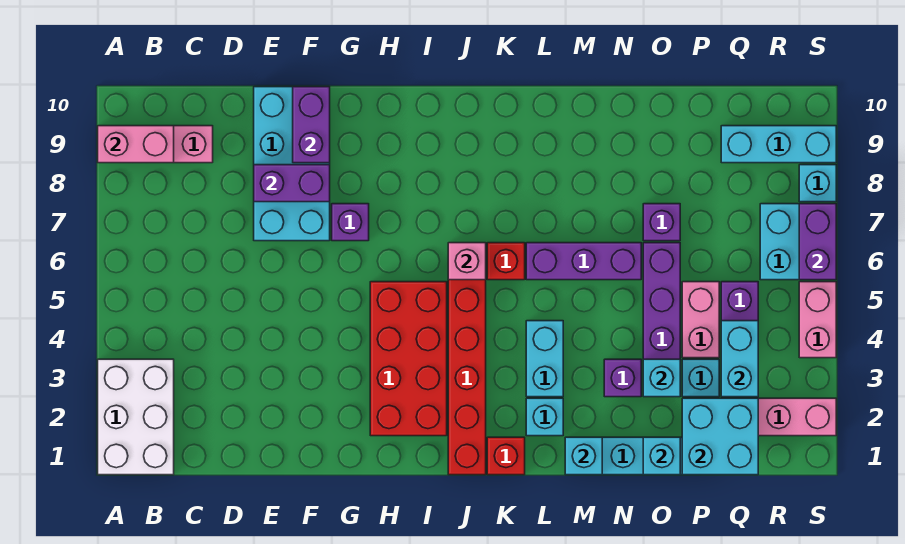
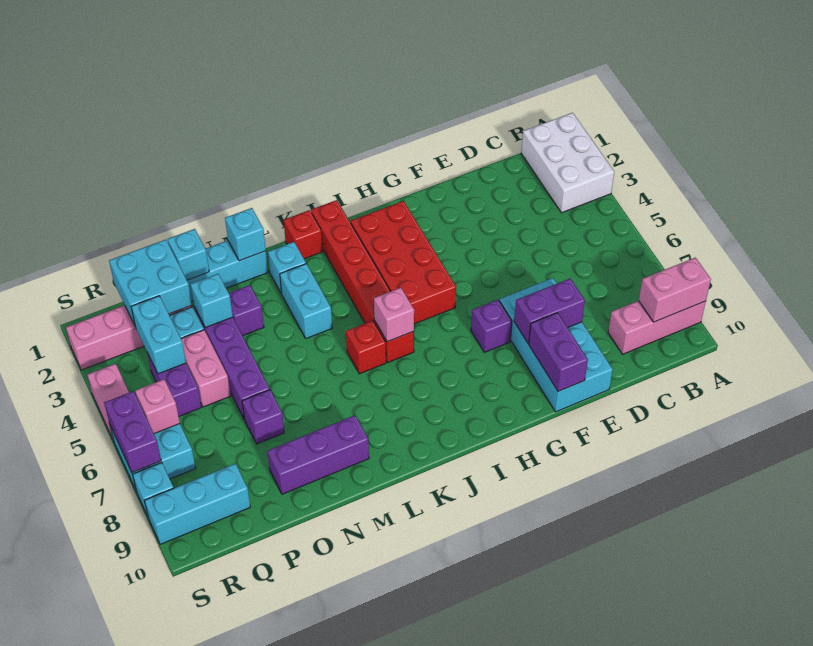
purple brick L6:N6 level 1 -> purple brick M9:O9 level 1
none -> pink brick R6 level 2

